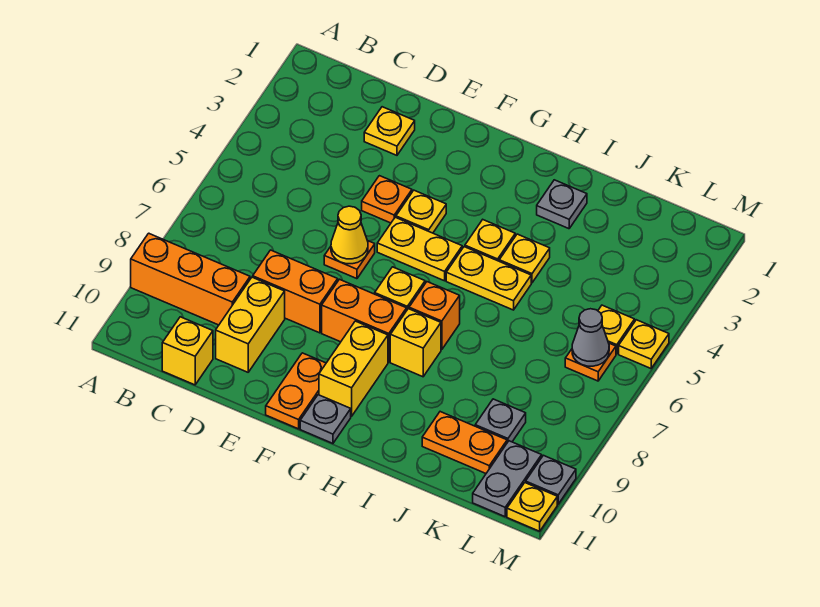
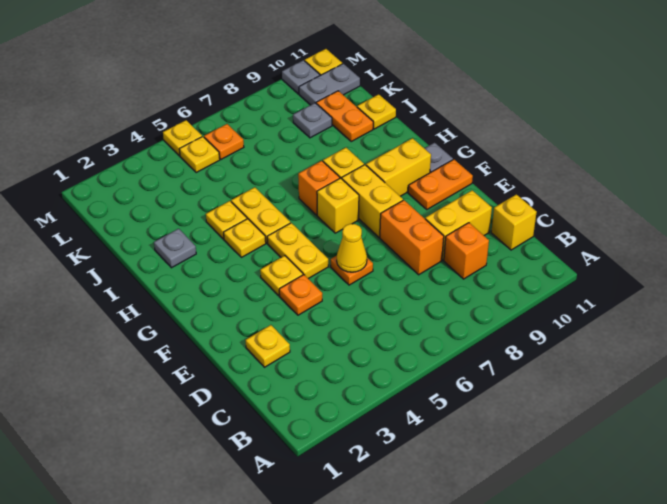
orange brick A9:C9 level 1 -> orange brick C9 level 1
orange brick F8:G8 level 1 -> yellow brick F8:G8 level 1
none -> yellow plate J11 level 1
grey cone L6 level 2 -> none

